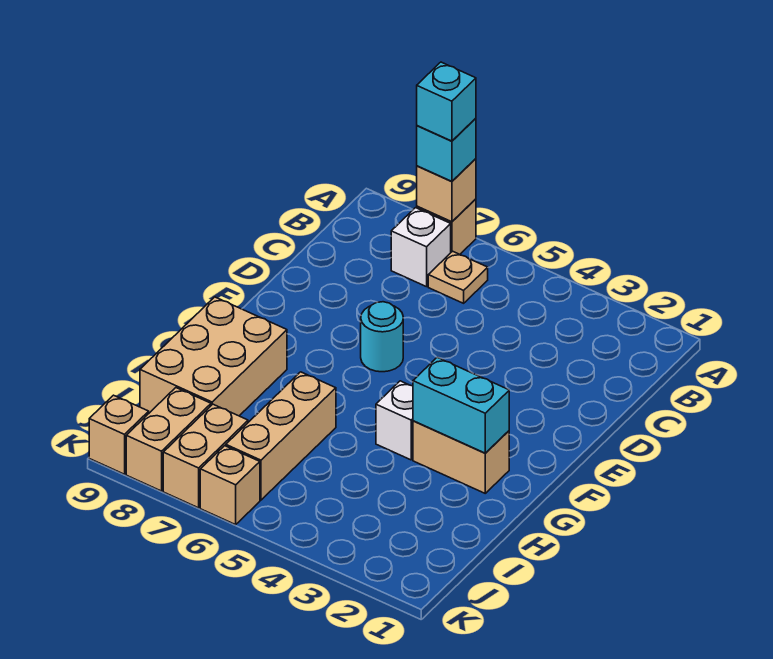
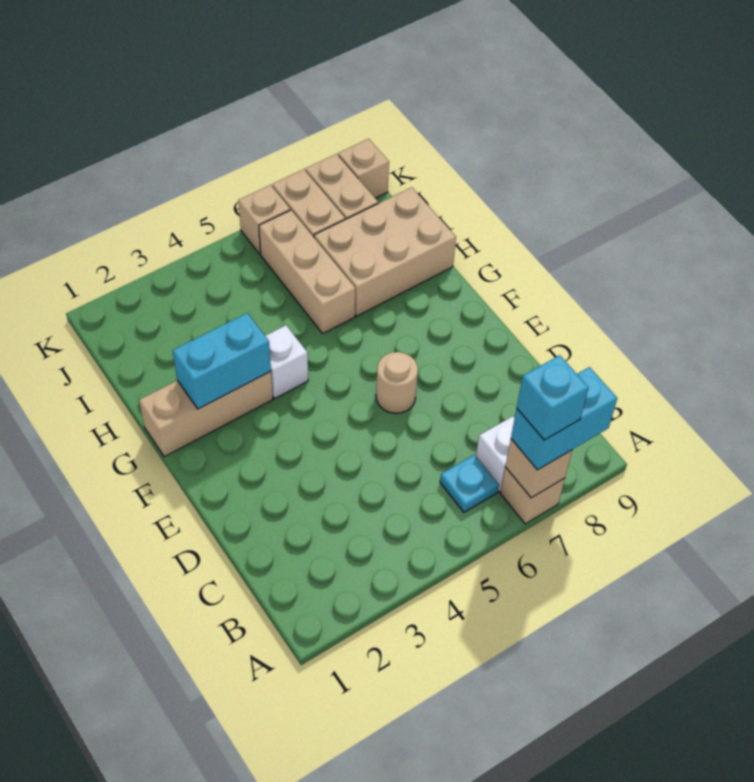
cyan brick A7 level 3 -> cyan brick A7:A8 level 3
tan plate B6 level 1 -> cyan plate B6 level 1
cyan round brick E6 level 1 -> tan round brick E6 level 1
tan brick G2:G3 level 1 -> tan brick G1:G3 level 1
tan brick G8:I9 level 1 -> tan brick H7:I9 level 1

